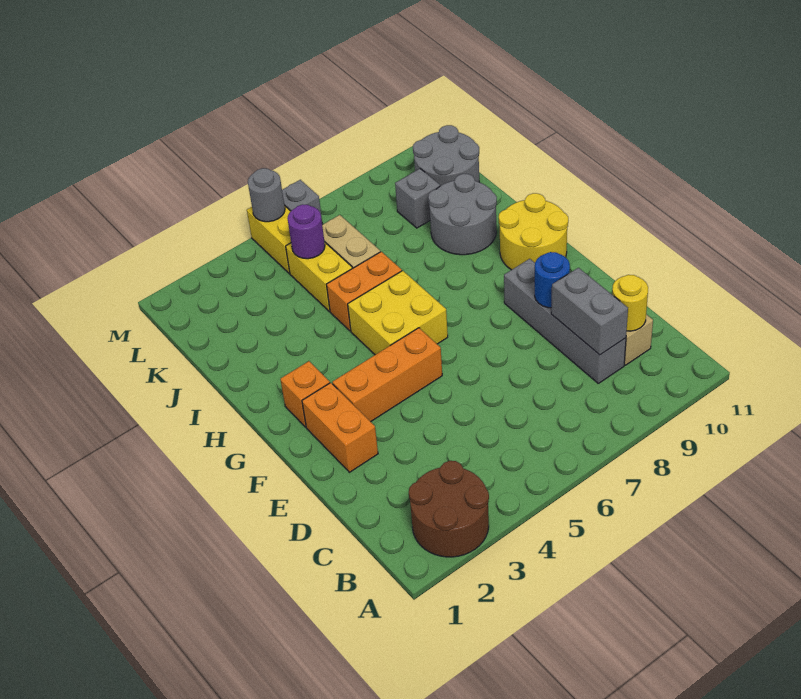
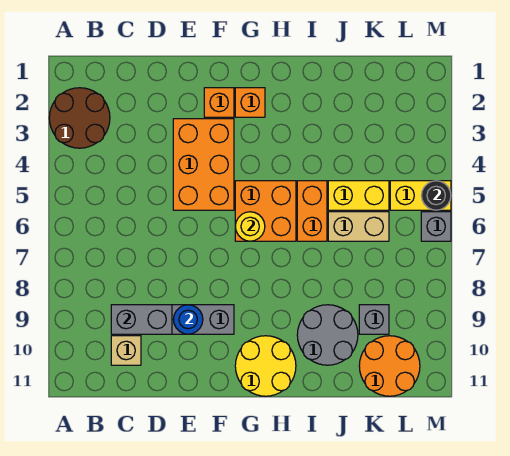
yellow round brick C10 level 2 -> yellow round brick G6 level 2
orange brick E2:F2 level 1 -> orange brick F2 level 1
orange brick F3:F5 level 1 -> orange brick E3:F5 level 1
yellow brick G5:H6 level 1 -> orange brick G5:H6 level 1
purple round brick K5 level 2 -> none
grey round brick K10:L11 level 1 -> orange round brick K10:L11 level 1
grey round brick M5 level 2 -> black round brick M5 level 2

